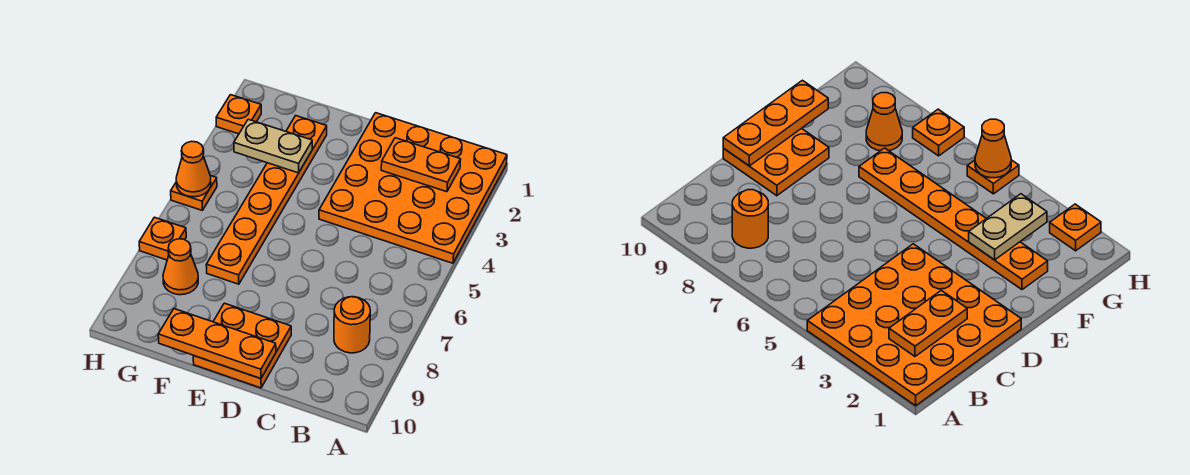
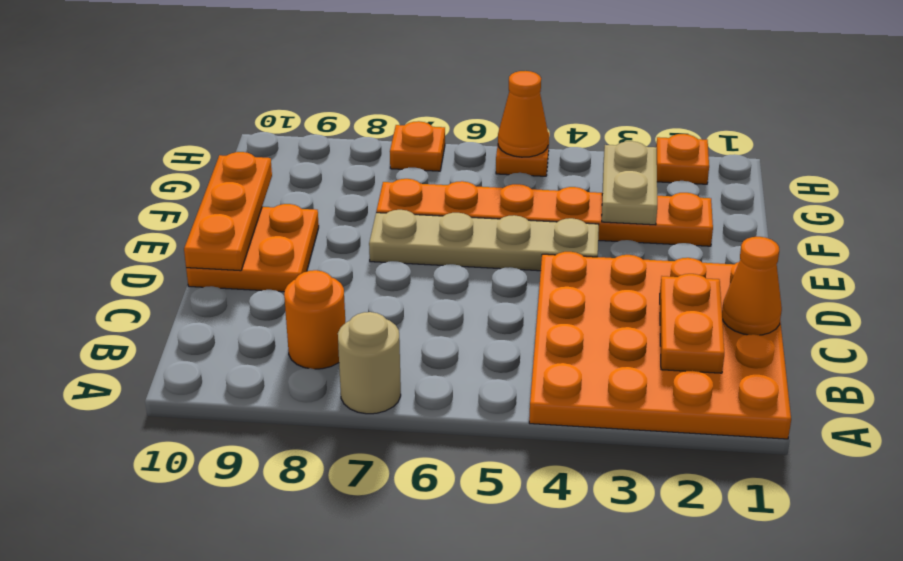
none -> tan round brick A7 level 1
none -> tan plate E4:E7 level 1
orange cone G8 level 1 -> orange cone C1 level 2

